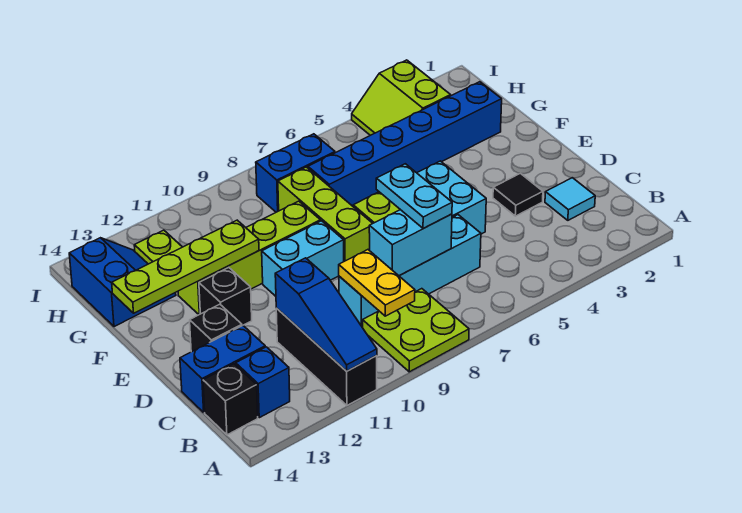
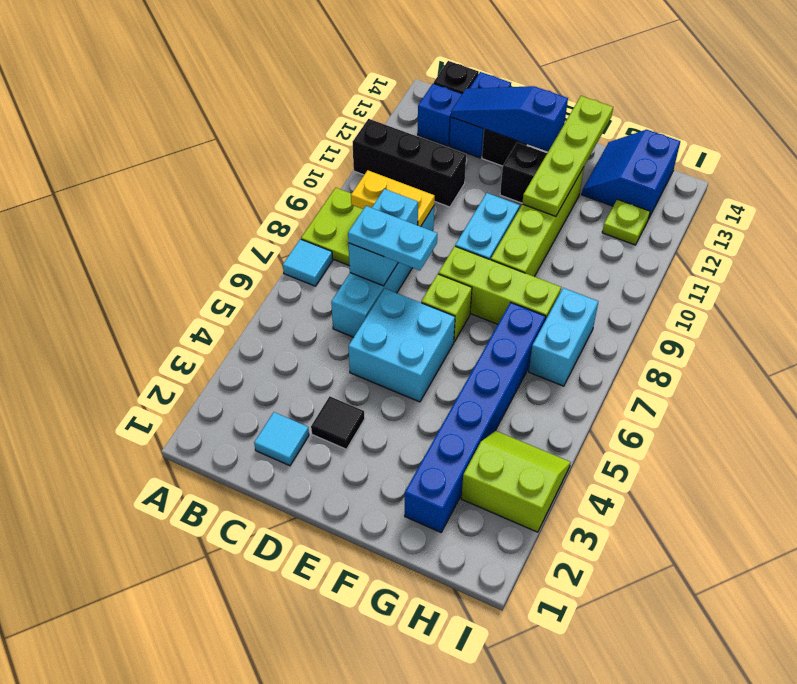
none -> cyan tile A7 level 1
blue slope A11:C11 level 2 top C -> blue slope C13:E13 level 2 top E
blue slope G13:H14 level 1 top 14 -> blue slope G13:H14 level 1 top H
blue brick H7:H8 level 1 -> cyan brick H7:H8 level 1

